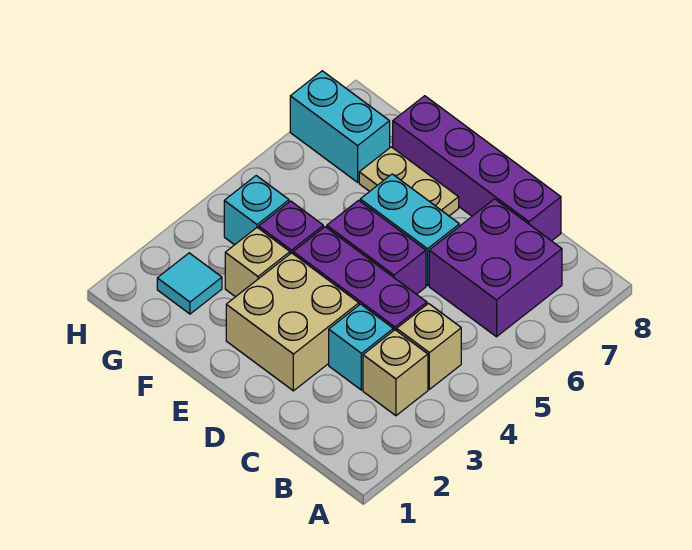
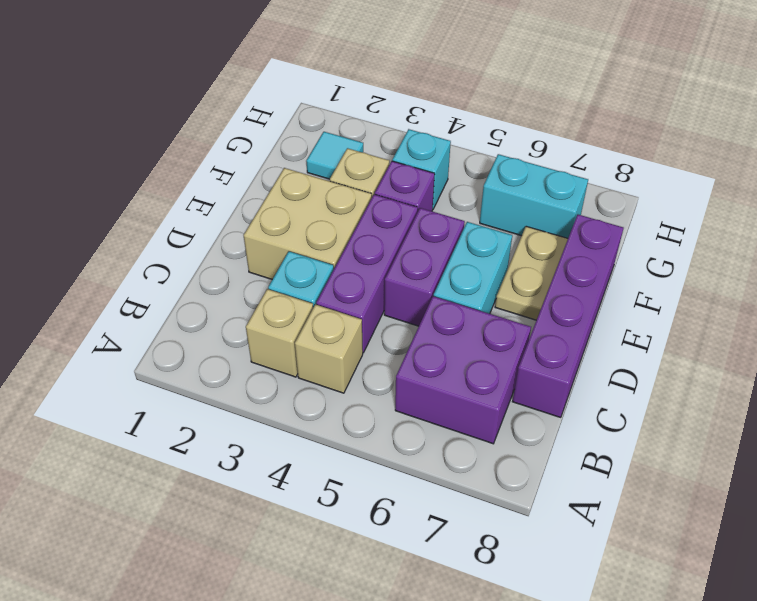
cyan brick G7:H7 level 1 -> cyan brick G6:G7 level 1

